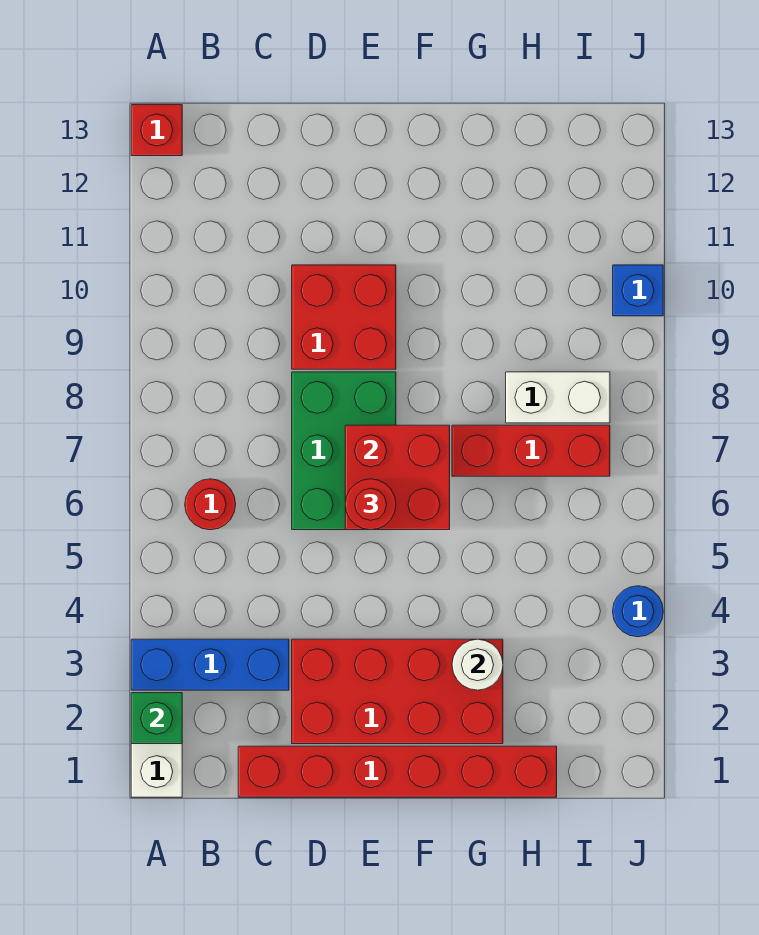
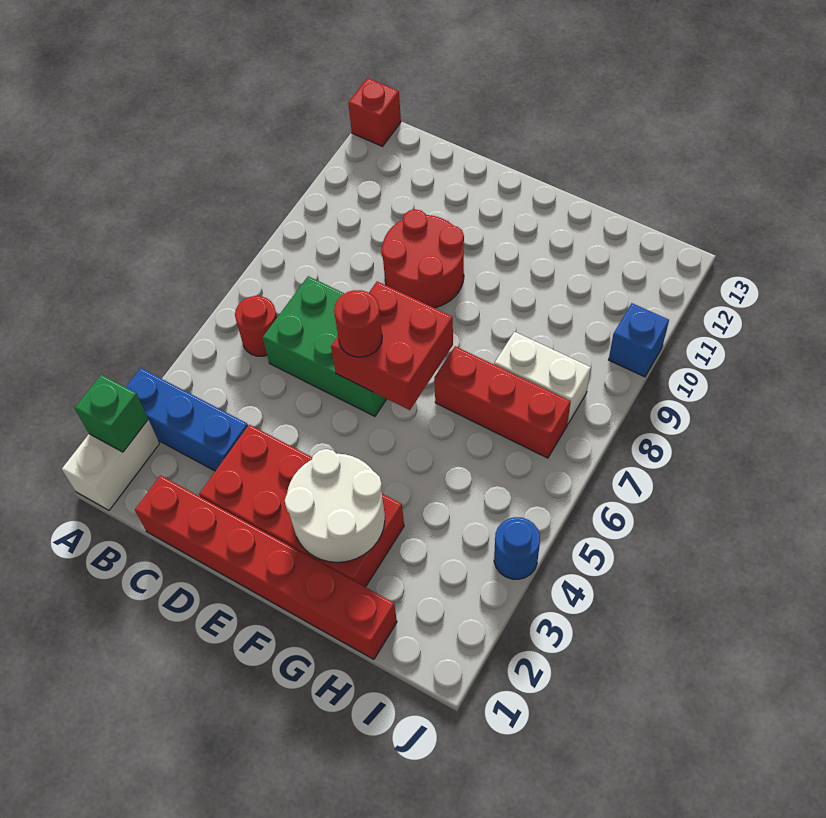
green brick D6:E8 level 1 -> green brick C6:E7 level 1
red brick D9:E10 level 1 -> red round brick D9:E10 level 1
white round brick G3 level 2 -> white round brick F2:G3 level 2

